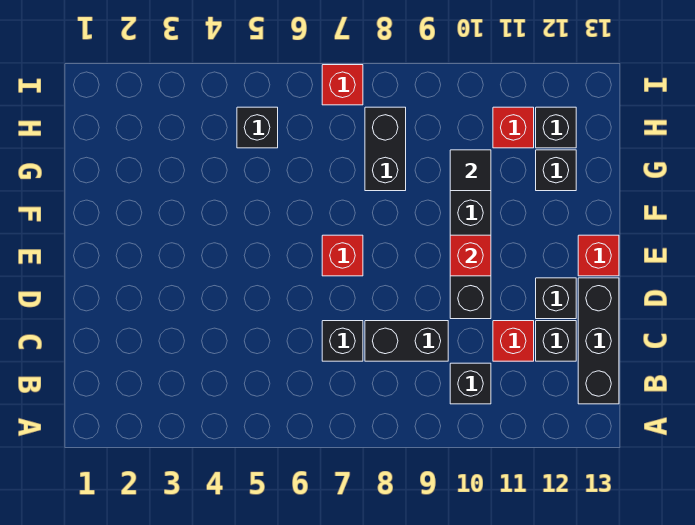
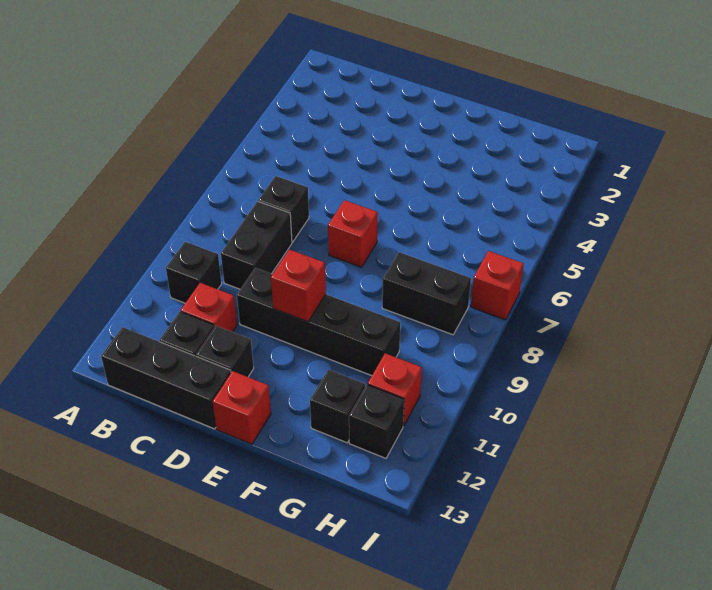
black tile G10 level 2 -> none
black brick H5 level 1 -> none

